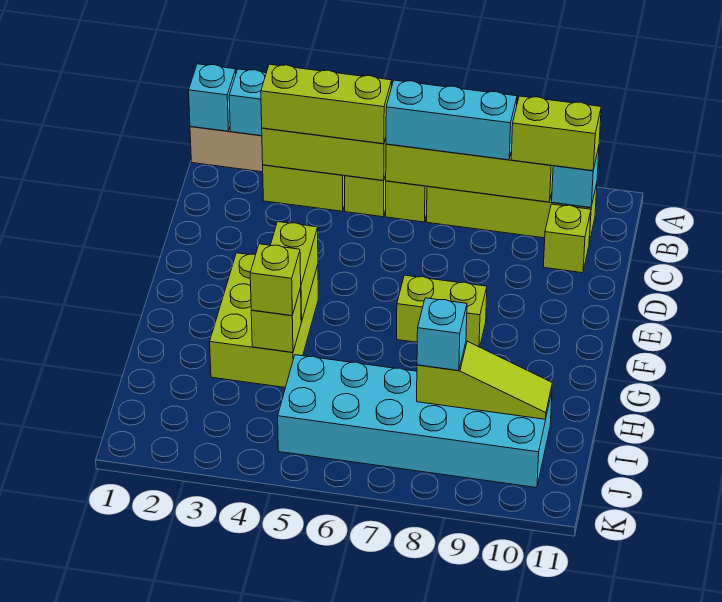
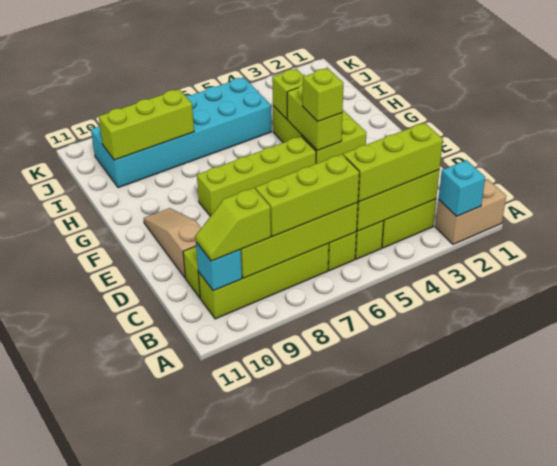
cyan brick A1 level 2 -> none
cyan brick B6:B8 level 3 -> lime brick B6:B8 level 3
lime brick B9:B10 level 3 -> lime slope B9:B10 level 3 top 9
none -> tan slope D10:F10 level 1 top D
lime brick F7:F8 level 1 -> lime brick F5:F8 level 1
lime brick H4 level 3 -> lime brick F4 level 3
lime slope I8:I10 level 2 top 8 -> lime brick I8:I10 level 2
cyan brick I8 level 3 -> none

